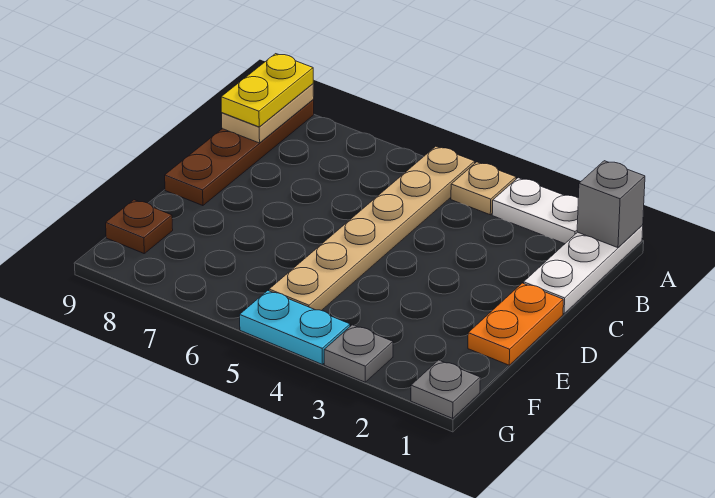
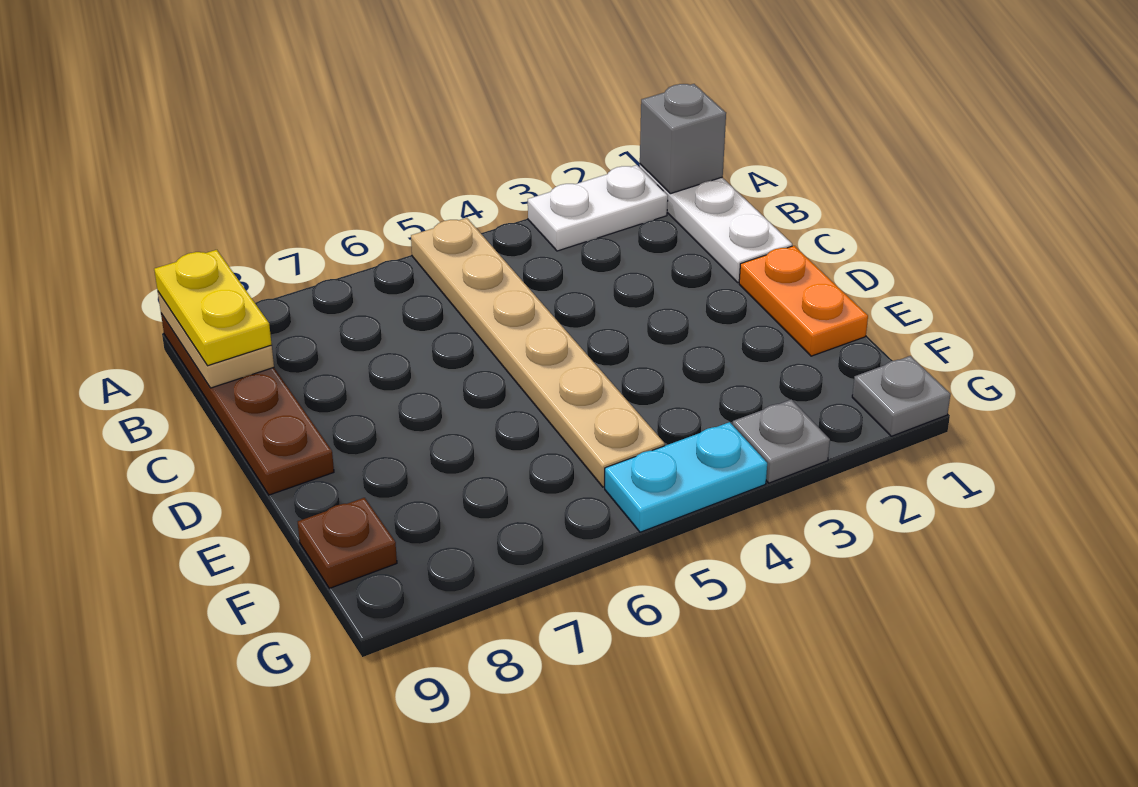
tan plate A4 level 1 -> none

